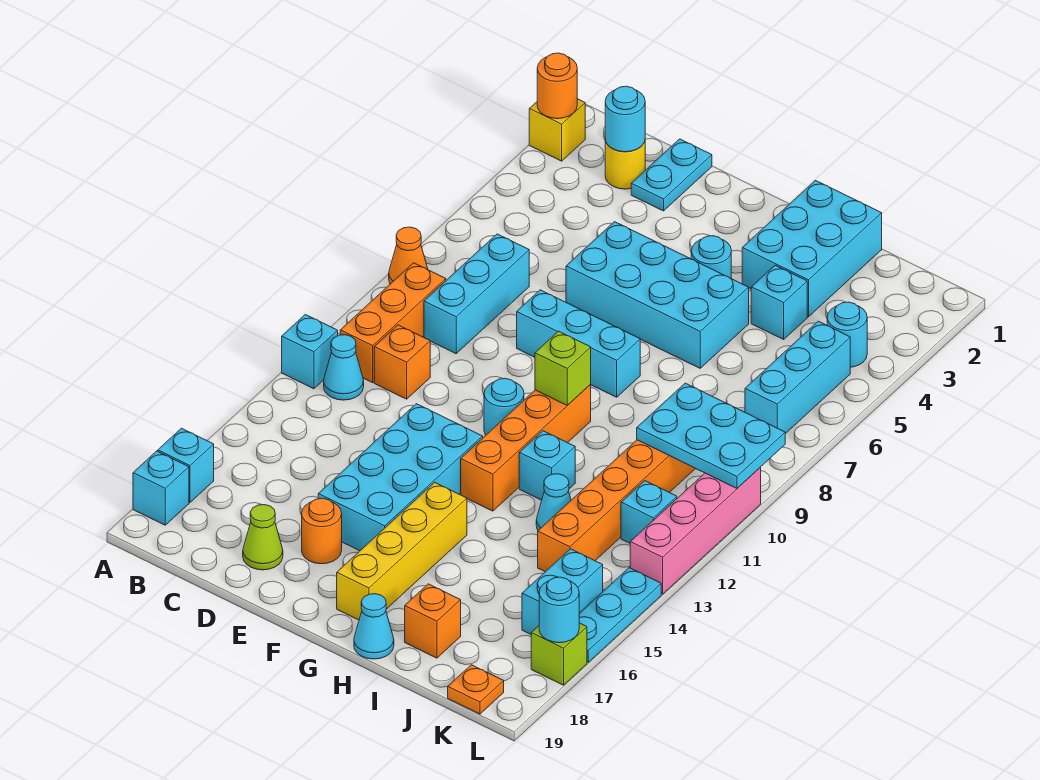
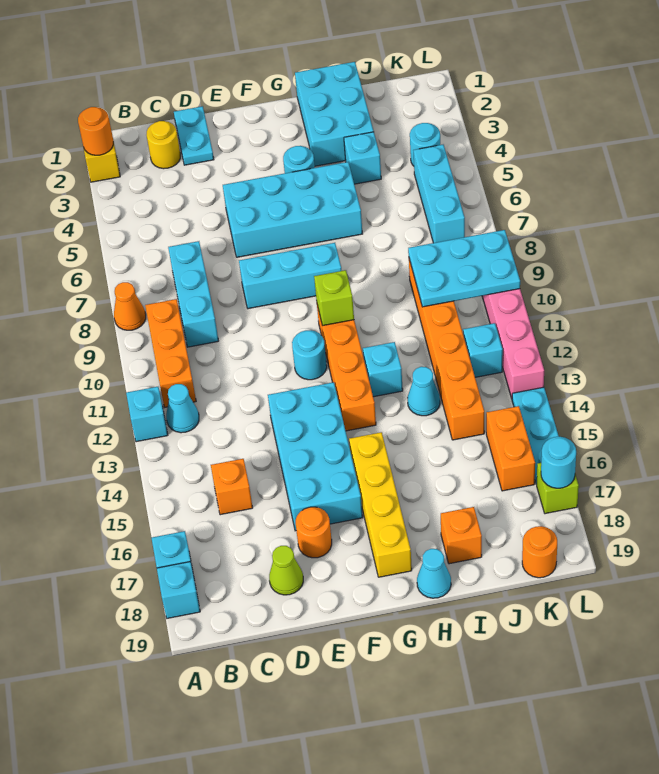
cyan round brick C2 level 2 -> none
orange brick C11 level 1 -> orange brick C15 level 1
cyan brick K15:K16 level 1 -> orange brick K15:K16 level 1
orange plate K19 level 1 -> orange round brick K19 level 1

